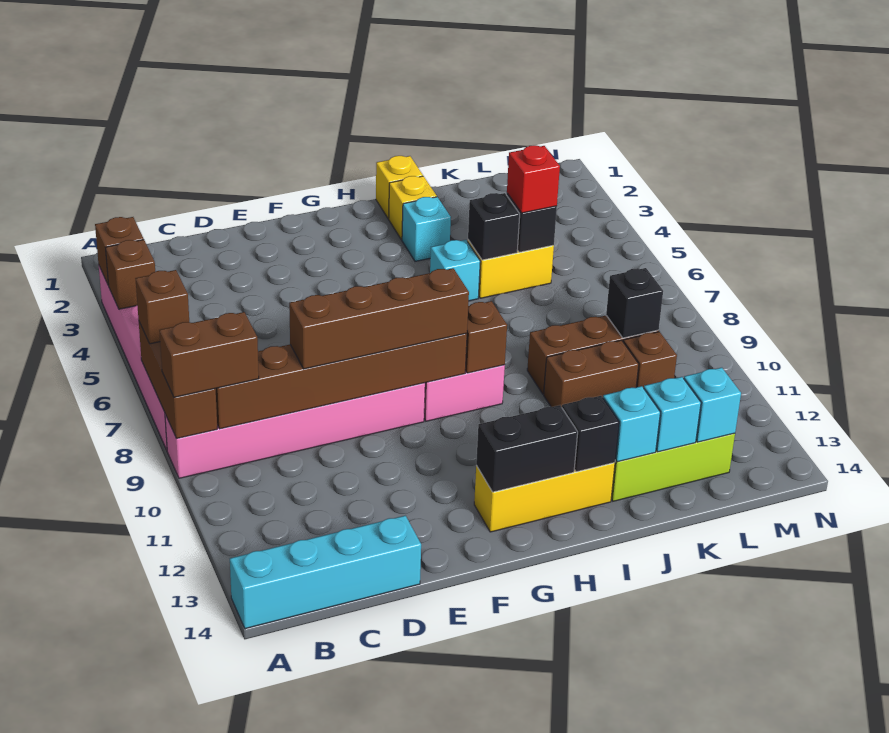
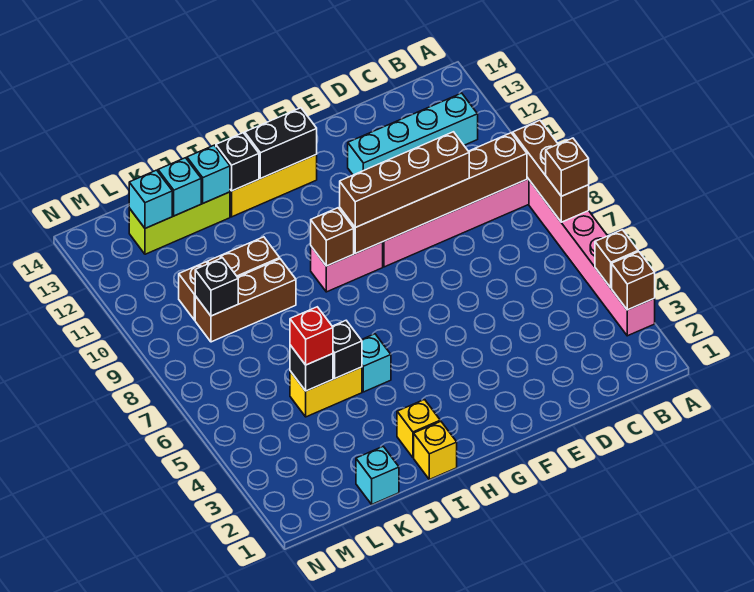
brown brick A9:B9 level 3 -> none
cyan brick A14:D14 level 1 -> cyan brick B12:E12 level 1
cyan brick I3 level 1 -> cyan brick K1 level 1

